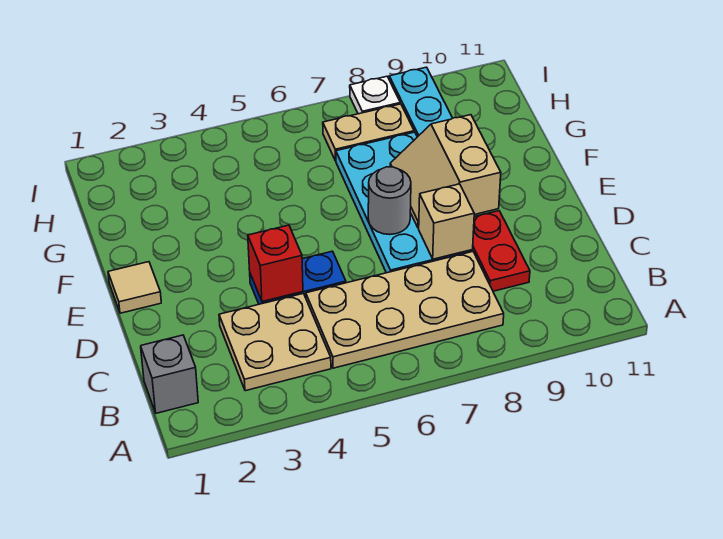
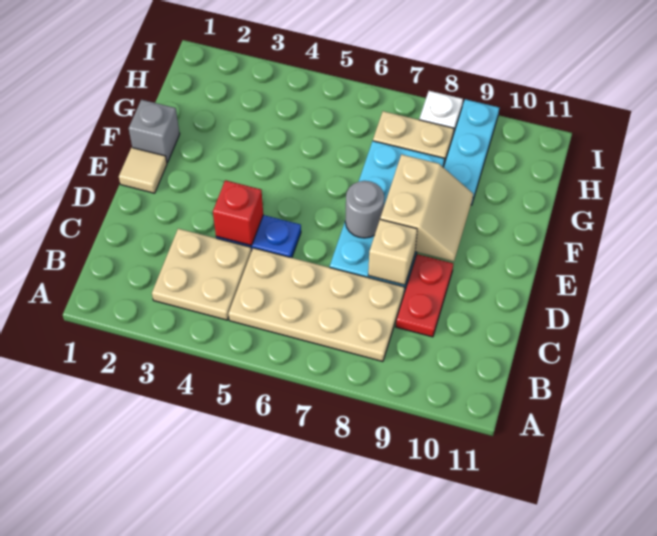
grey brick B1 level 1 -> grey brick F1 level 1
tan slope E8:F9 level 2 top 9 -> tan slope E8:F9 level 2 top 8

